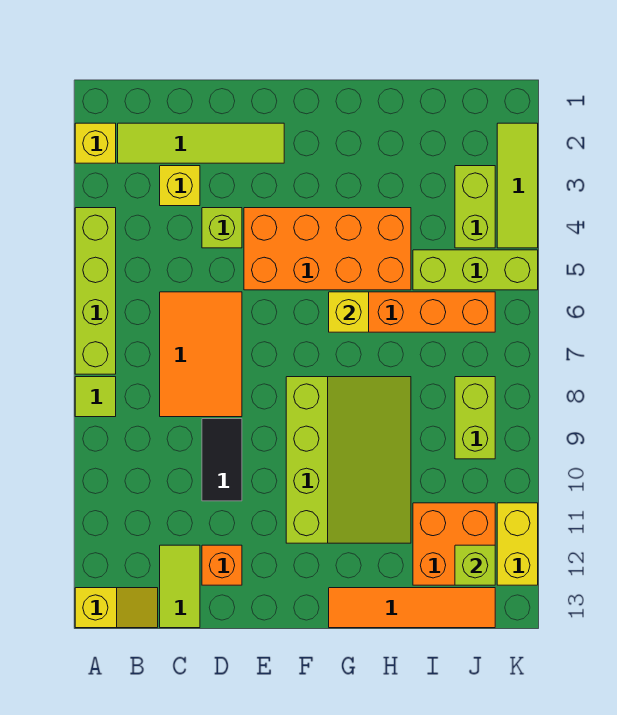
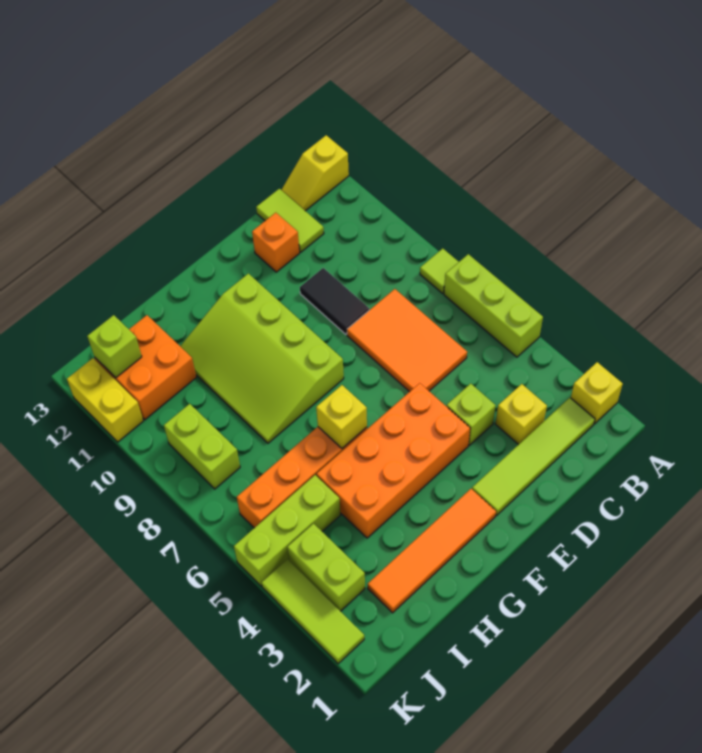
lime brick A4:A7 level 1 -> lime brick A5:A7 level 1
orange tile G13:J13 level 1 -> orange tile F2:I2 level 1

